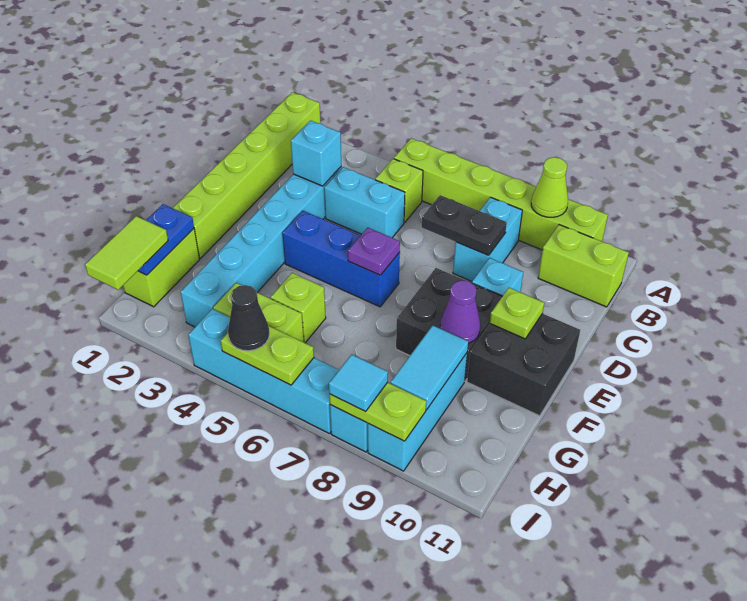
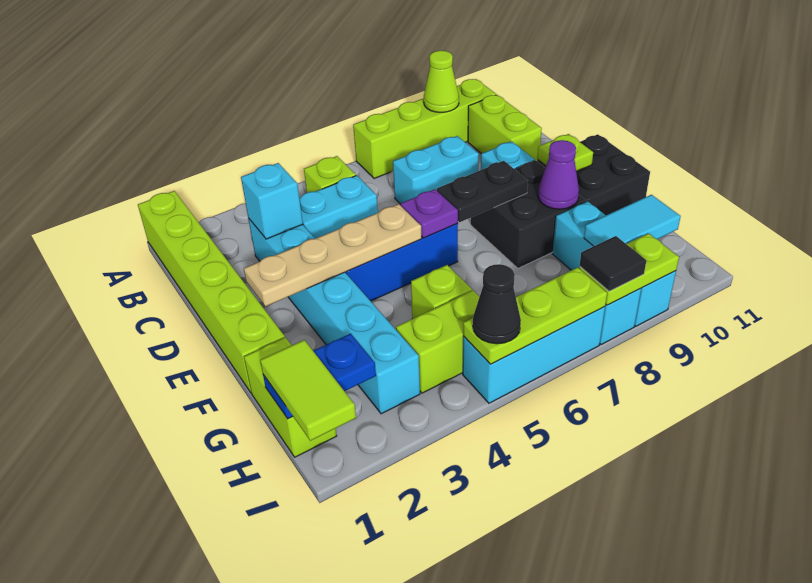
lime brick A5:A10 level 1 -> lime brick A7:A10 level 1
cyan brick B8:C8 level 1 -> cyan brick C7:C8 level 1
lime brick B10:B11 level 1 -> lime brick B10:C10 level 1
black plate C7:C8 level 2 -> black plate E7:E8 level 2
none -> tan plate E2:E5 level 2
blue plate G1:H1 level 2 -> blue plate H1:H2 level 2
cyan tile G9:H9 level 2 -> cyan tile H9:H10 level 2
cyan brick I4:I7 level 1 -> cyan brick I5:I7 level 1
lime plate I5:I6 level 2 -> lime plate I5:I7 level 2
cyan tile I8 level 3 -> black tile I8 level 3

